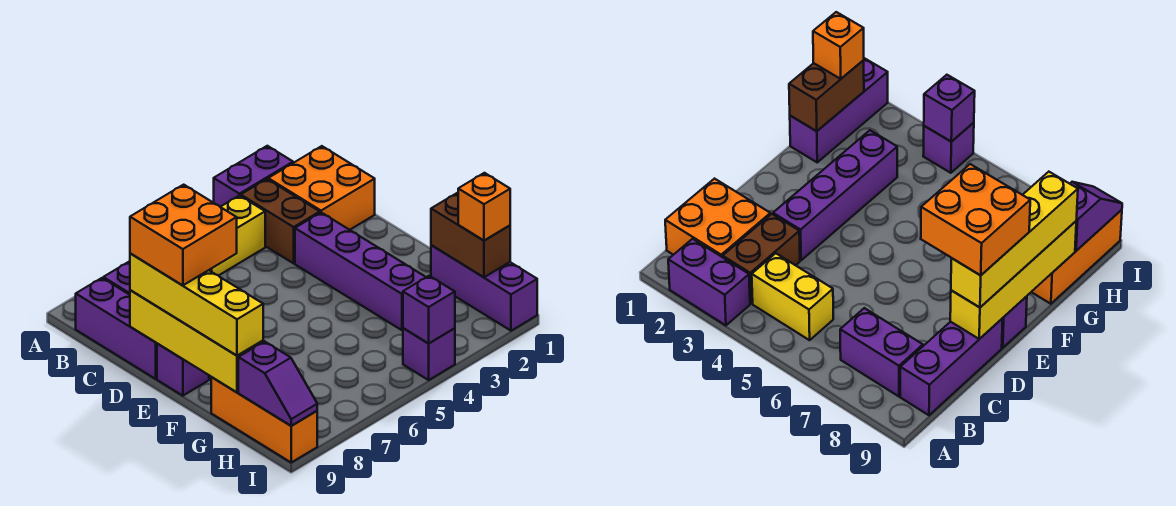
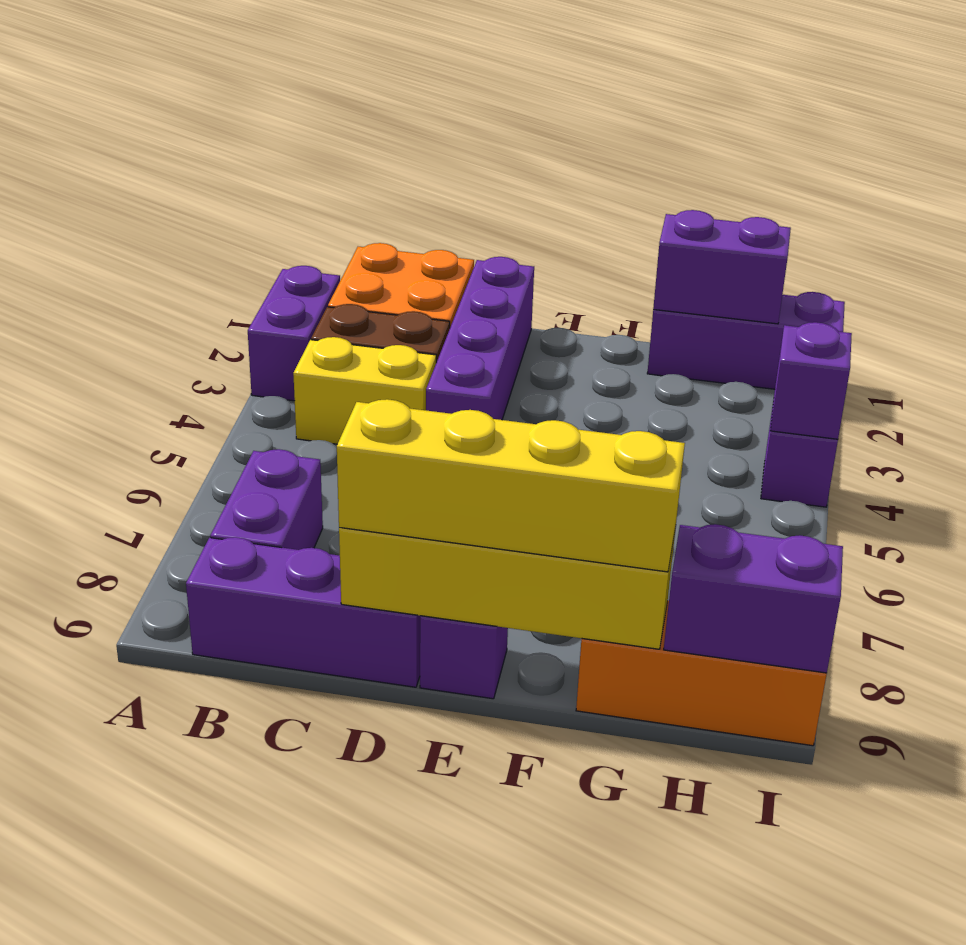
yellow brick B4:B5 level 1 -> yellow brick B4:C4 level 1
purple brick D3:G3 level 1 -> purple brick D1:D4 level 1
orange brick D8:E9 level 4 -> none
brown brick G1:H1 level 2 -> purple brick G1:H1 level 2
orange brick H1 level 3 -> none
purple slope H9:I9 level 2 top H -> purple brick H9:I9 level 2

